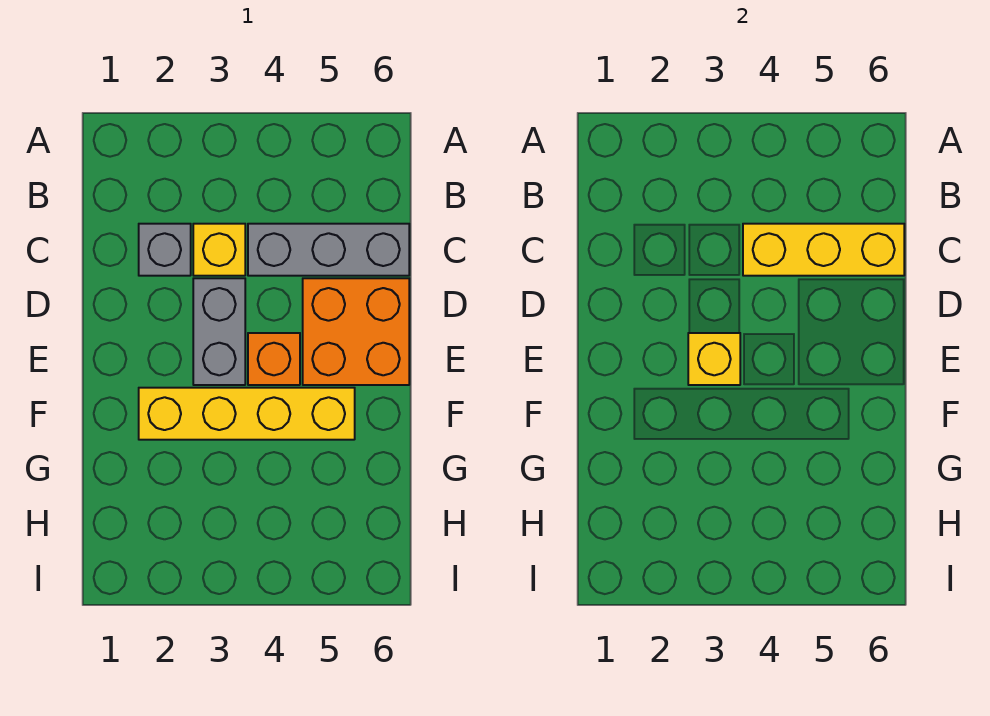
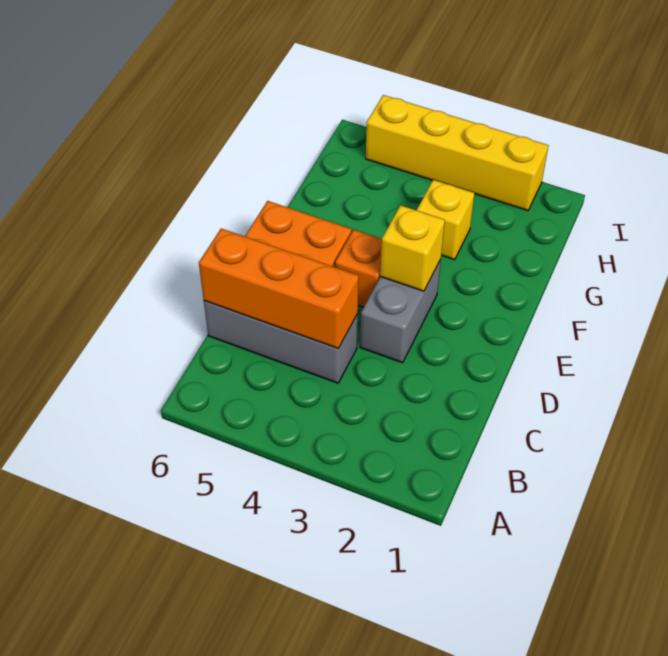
grey brick C2 level 1 -> none
yellow brick C3 level 1 -> yellow brick G3 level 1
yellow brick C4:C6 level 2 -> orange brick C4:C6 level 2
yellow brick F2:F5 level 1 -> yellow brick I2:I5 level 1

